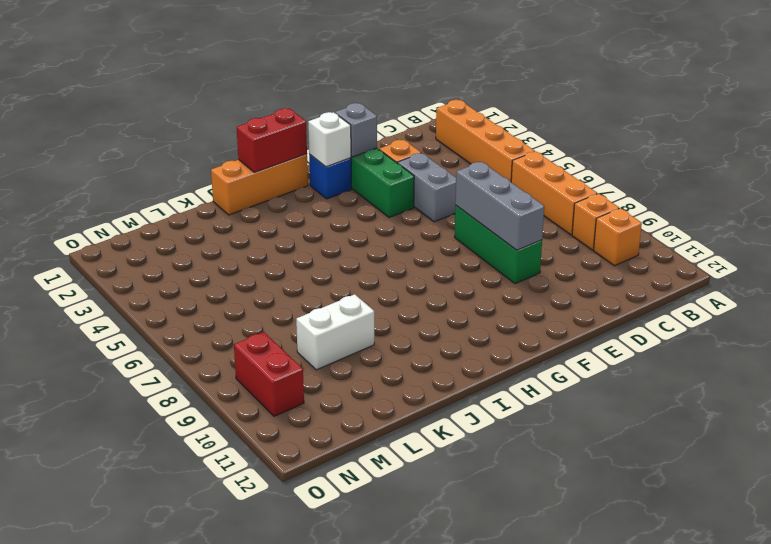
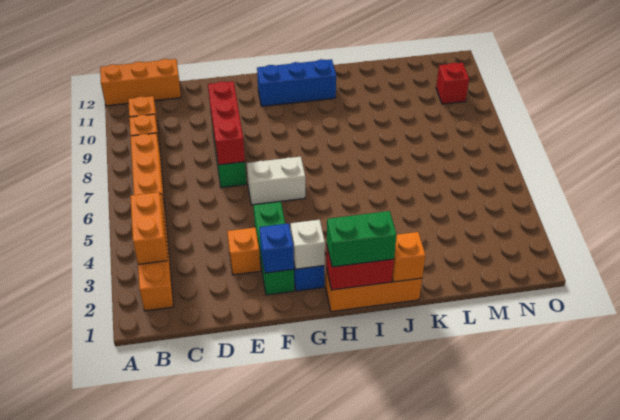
none -> orange brick A12:C12 level 1
none -> orange brick B3:B4 level 2
grey brick E4:E5 level 1 -> none
grey brick E7:E9 level 2 -> red brick E7:E9 level 2
grey brick F2 level 2 -> blue brick F2 level 2
none -> blue brick G11:I11 level 1
none -> green brick H1:I1 level 3
none -> orange brick J1 level 2
white brick K9:L9 level 1 -> white brick F6:G6 level 1
red brick N9:N10 level 1 -> red brick N10 level 1

